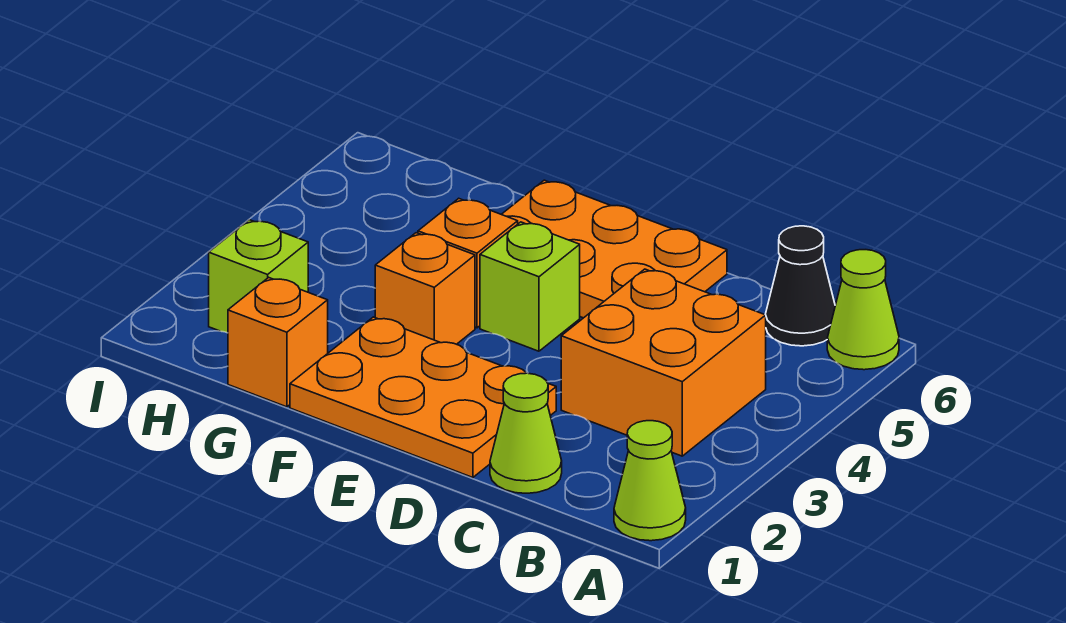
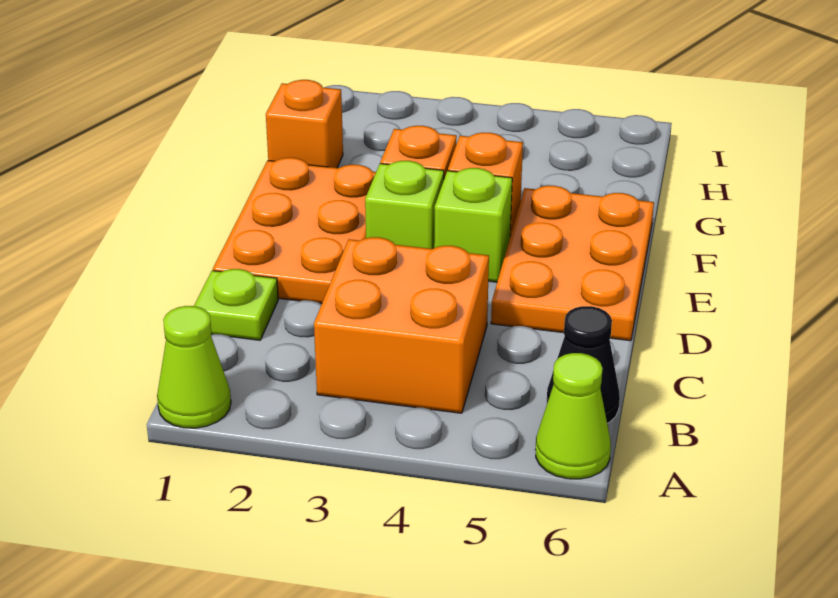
lime cone C1 level 1 -> lime plate C1 level 1
lime brick H2 level 1 -> lime brick E3 level 1

